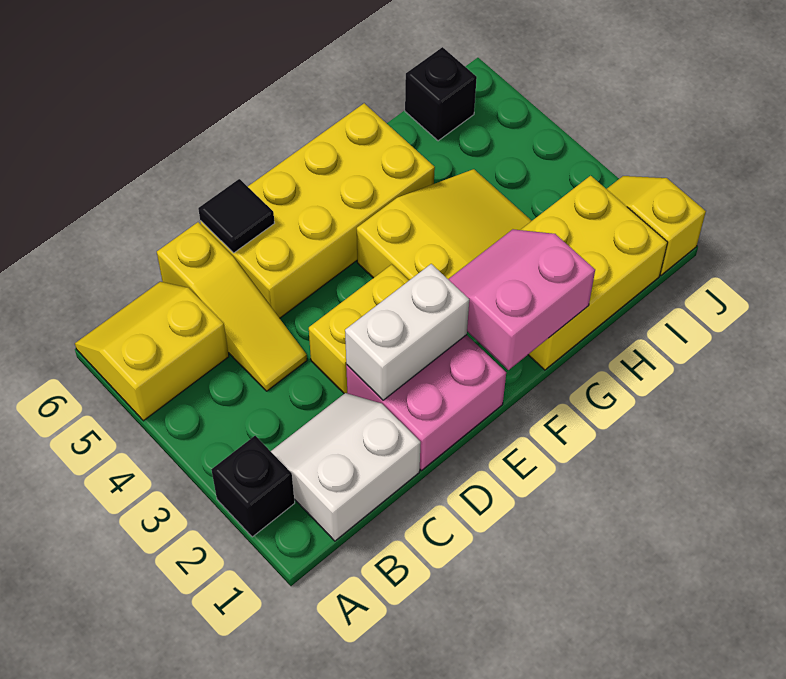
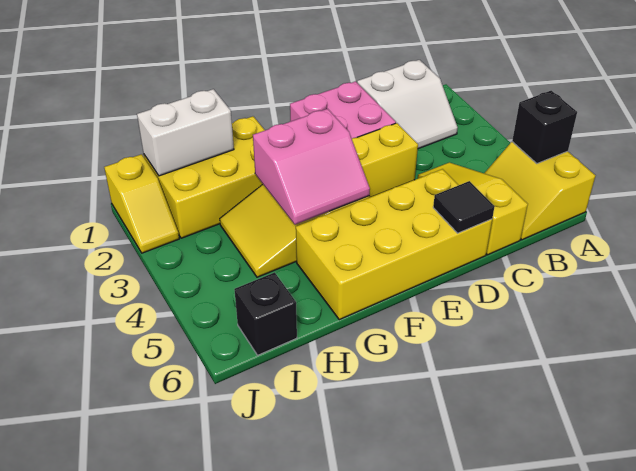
black brick A2 level 1 -> black brick A5 level 2
yellow slope A5:B6 level 1 top 5 -> yellow slope A5:B6 level 1 top A
white brick D2:E2 level 2 -> white brick H1:I1 level 2
pink slope F1:G2 level 2 top 1 -> pink slope F3:G4 level 2 top 3

